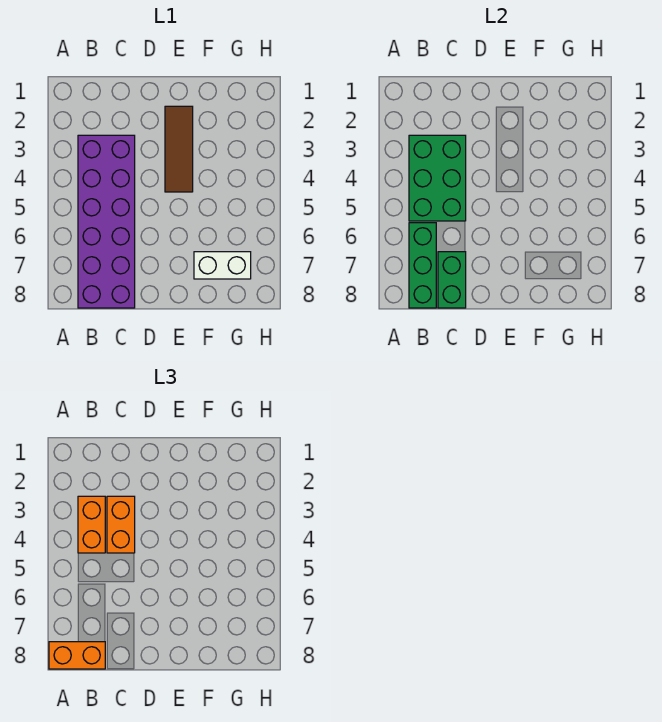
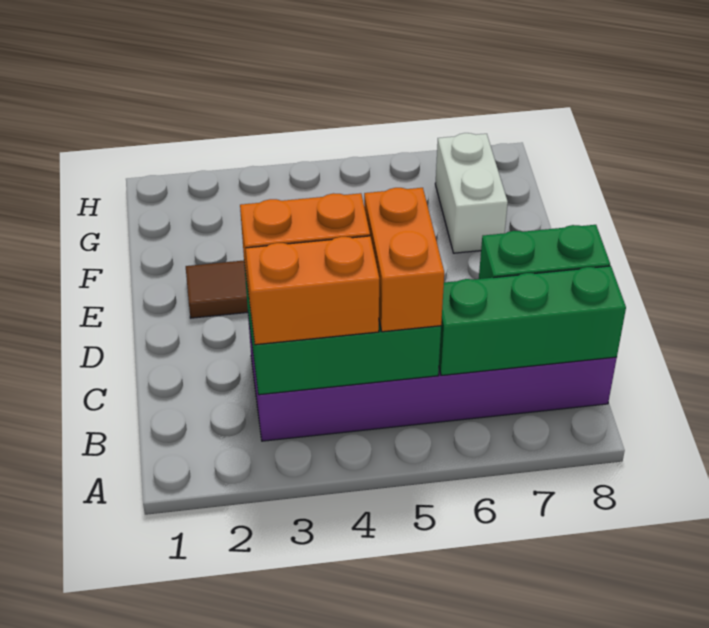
orange brick A8:B8 level 3 -> orange brick B5:C5 level 3

